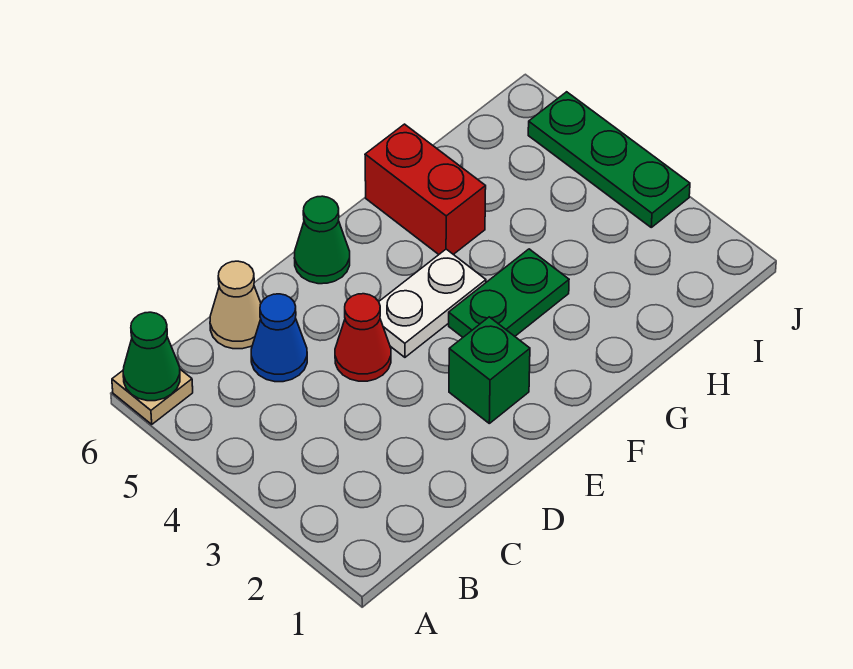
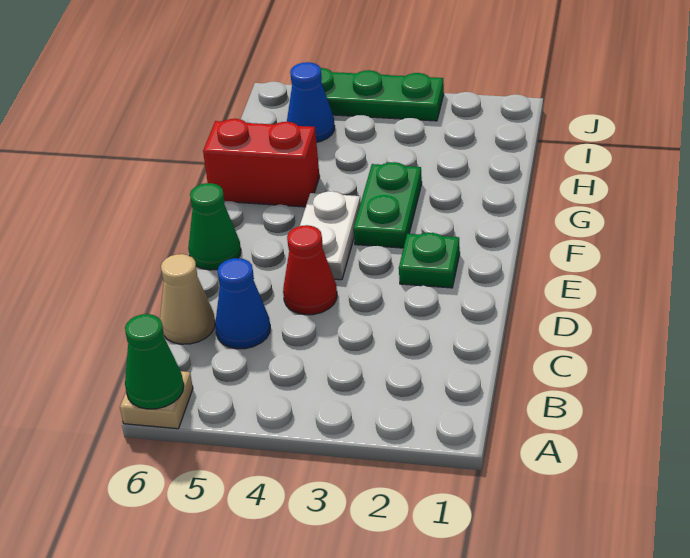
green brick E2 level 1 -> green plate E2 level 1
none -> blue cone I5 level 1

